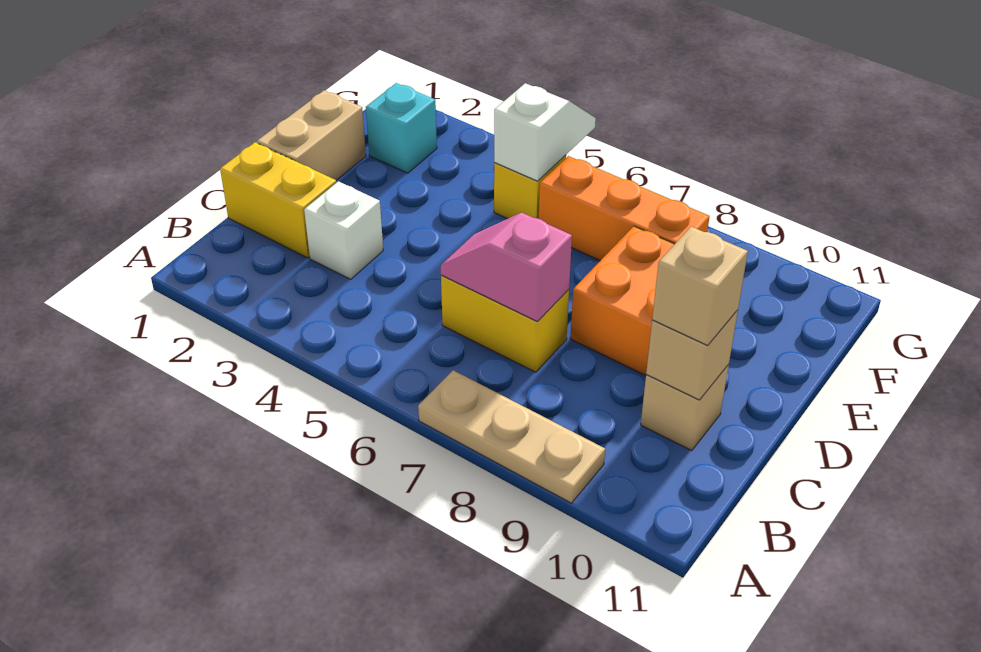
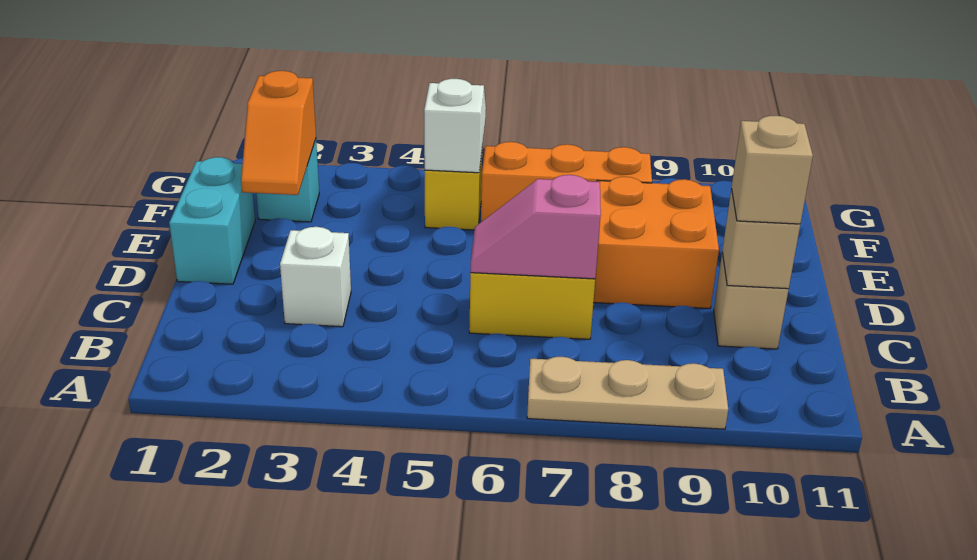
yellow brick C1:C2 level 1 -> none
tan brick D1:E1 level 1 -> cyan brick D1:E1 level 1
none -> orange slope E2:F2 level 2 top F

